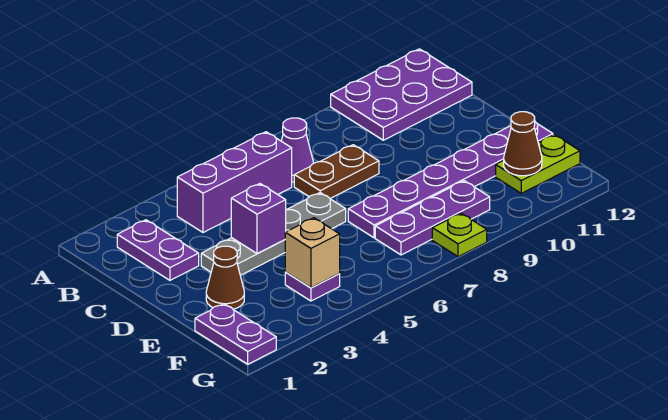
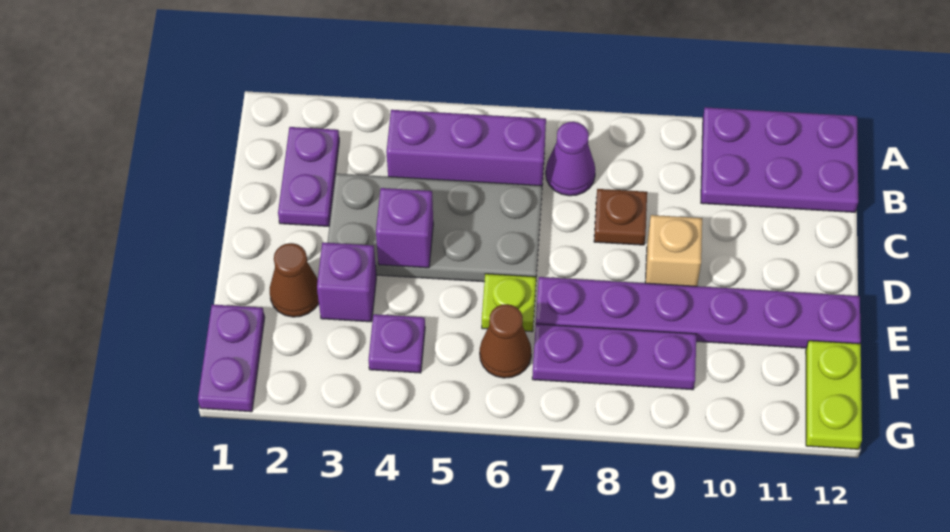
brown plate C7:C8 level 1 -> brown plate C8 level 1
grey plate D3:D6 level 1 -> grey plate C3:D6 level 1
none -> purple brick E3 level 1
tan brick F4 level 2 -> tan brick D9 level 1
lime plate F11:F12 level 1 -> lime plate F12:G12 level 1
brown cone F11 level 2 -> brown cone F6 level 1
lime plate G8 level 1 -> lime plate E6 level 1

